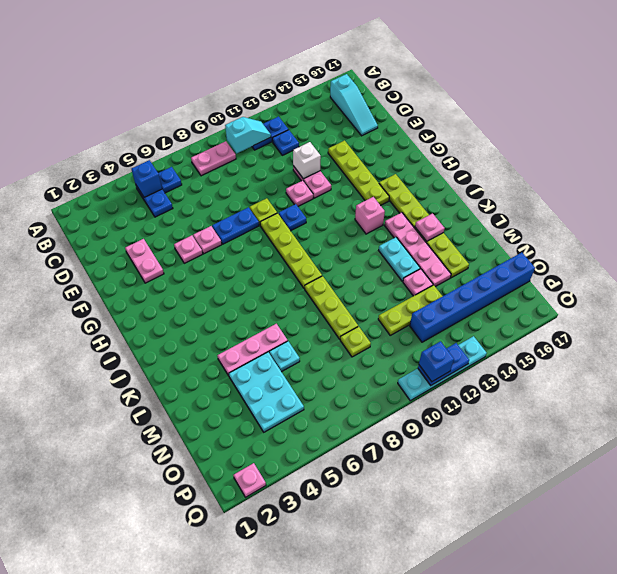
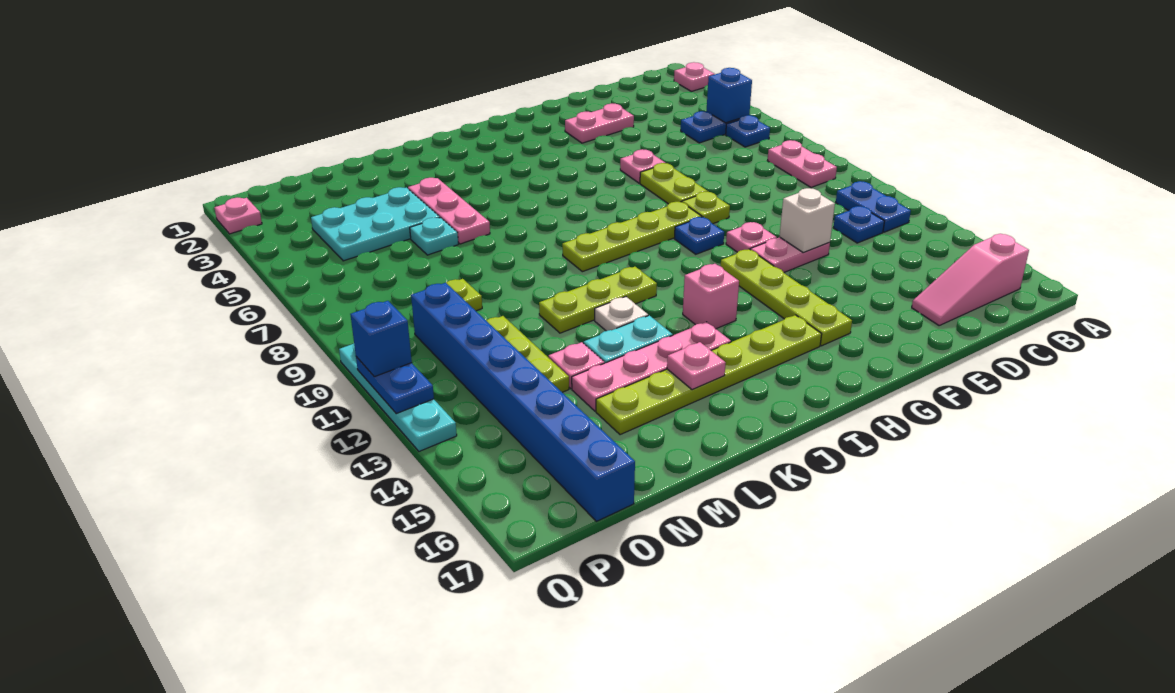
cyan slope B10:B11 level 2 top 10 -> none
cyan slope B16:D16 level 1 top B -> pink slope B16:D16 level 1 top B
lime plate E14:H14 level 1 -> lime plate G12:G15 level 1
pink plate F5 level 1 -> pink plate A2 level 1
blue plate F7:F8 level 1 -> lime plate F7:F8 level 1
lime plate K9:M9 level 1 -> lime plate J11:L11 level 1
none -> white plate K12 level 1
blue brick O12:O17 level 1 -> blue brick O10:O17 level 1

